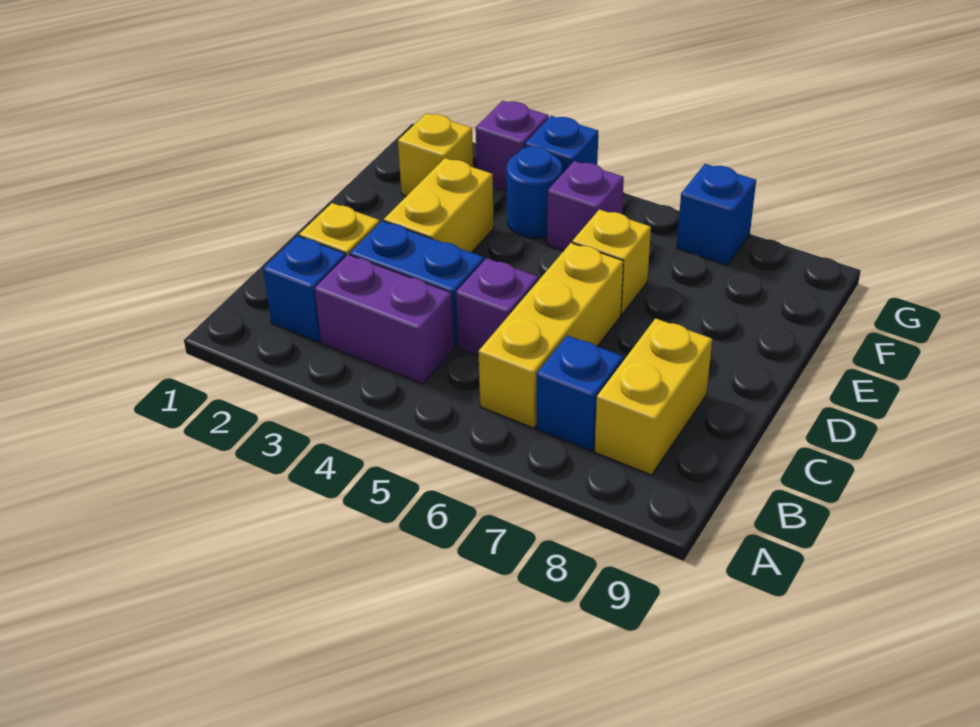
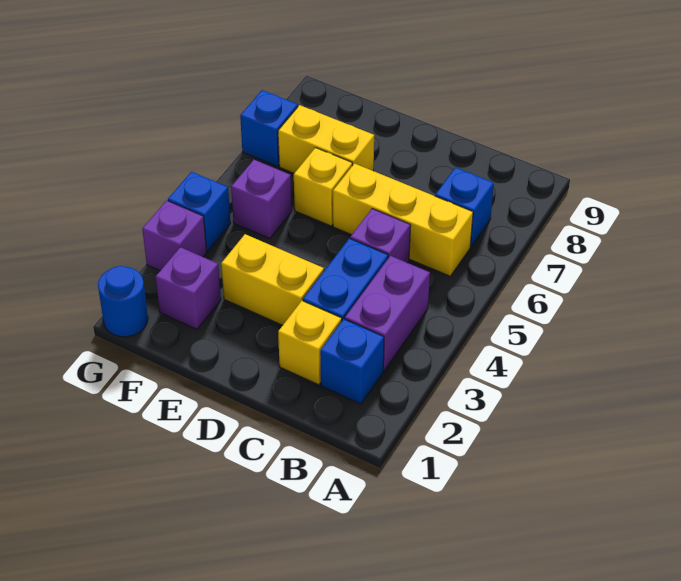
yellow brick B8:C8 level 1 -> yellow brick E7:F7 level 1
yellow brick F2 level 1 -> purple brick F2 level 1
blue round brick F4 level 1 -> blue round brick G1 level 1

